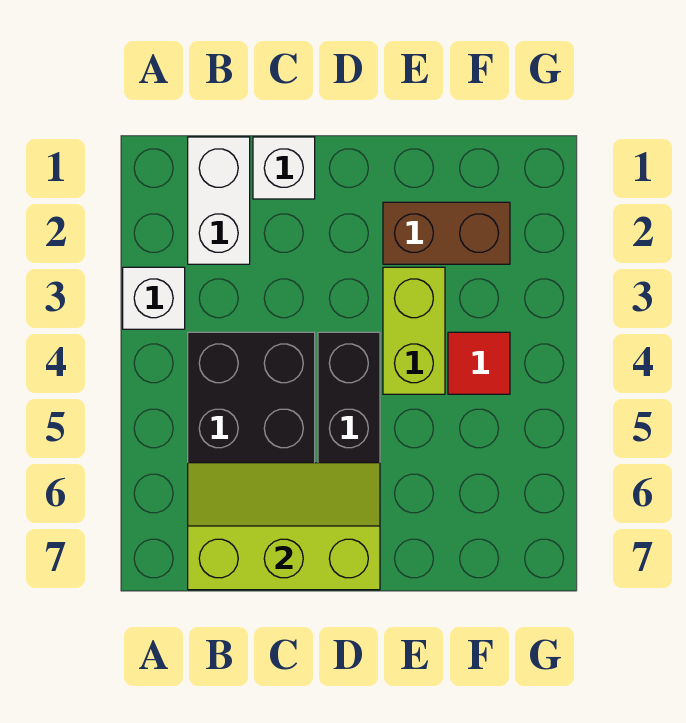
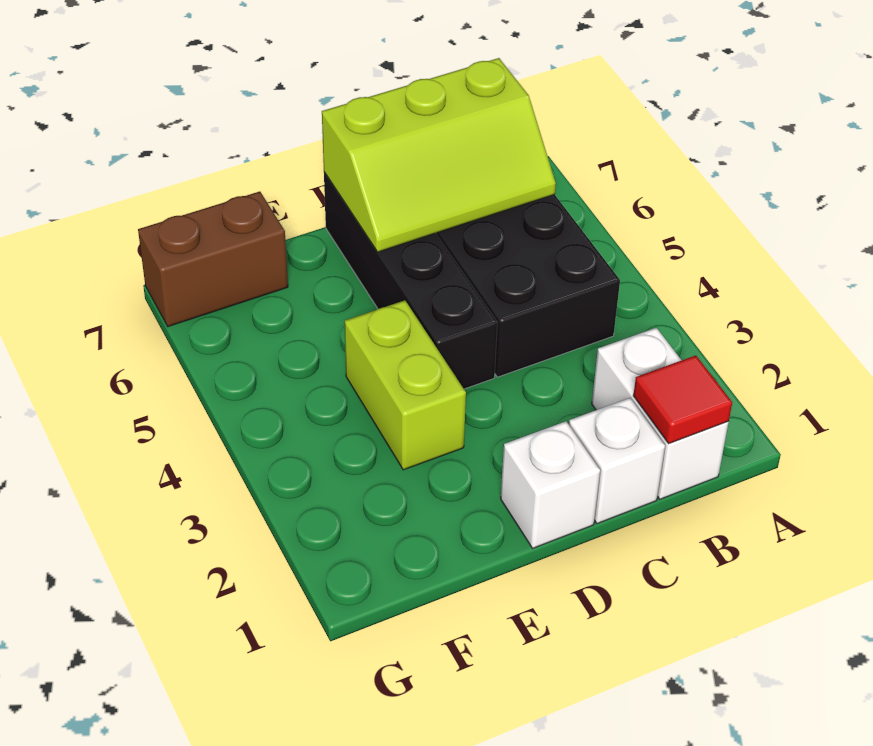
white brick A3 level 1 -> white brick D1 level 1
brown brick E2:F2 level 1 -> brown brick F7:G7 level 1
red tile F4 level 1 -> red tile B1 level 2

